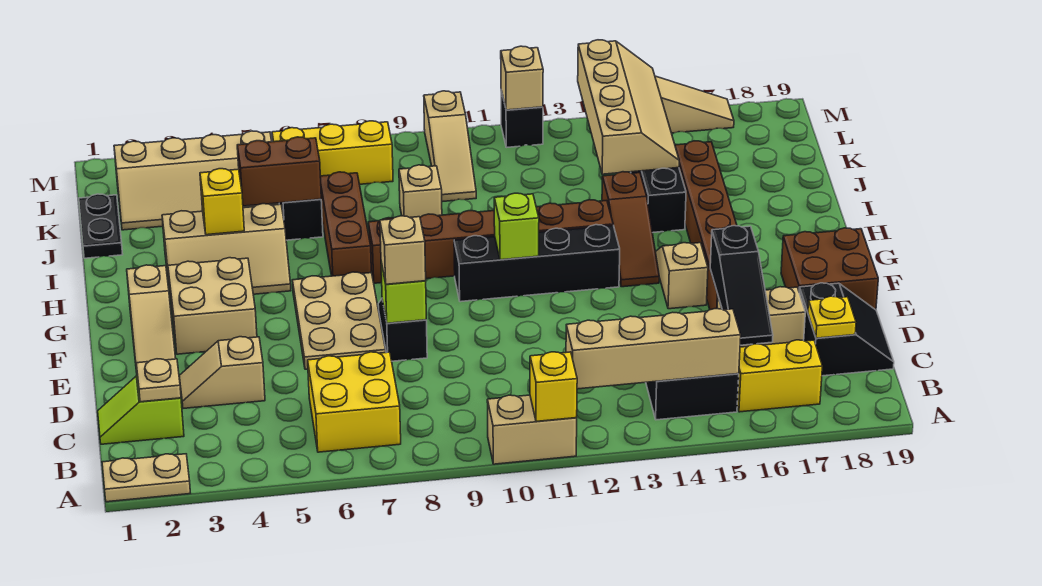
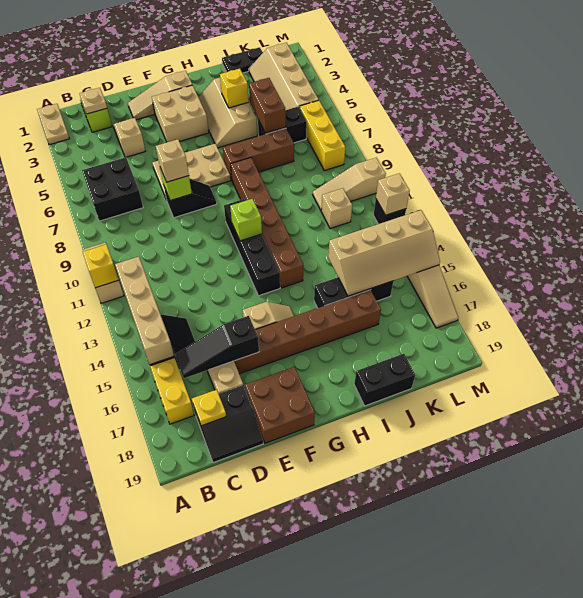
yellow brick B6:C7 level 1 -> black brick B6:C7 level 1
brown slope G14:I14 level 1 top I -> none
none -> black brick I19:J19 level 1
tan brick J9 level 1 -> tan brick K11 level 1

